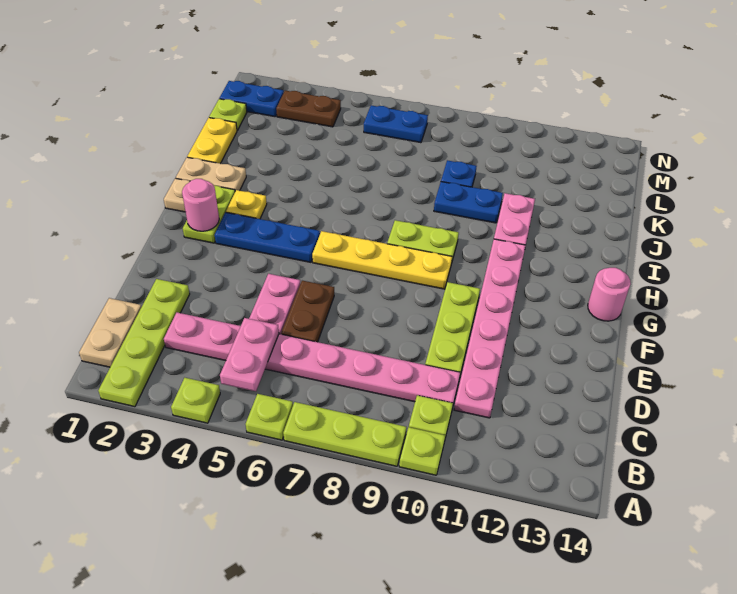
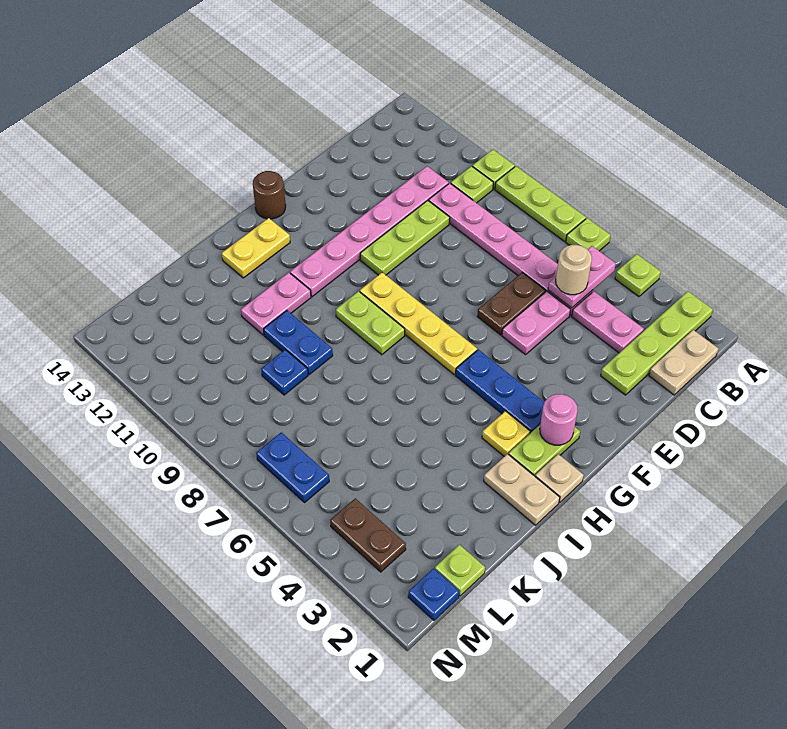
none -> tan round brick C5 level 3
pink round brick G14 level 1 -> brown round brick G14 level 1
yellow plate J1:K1 level 1 -> yellow plate H13:I13 level 1
blue plate M1:M2 level 1 -> blue plate M1 level 1

